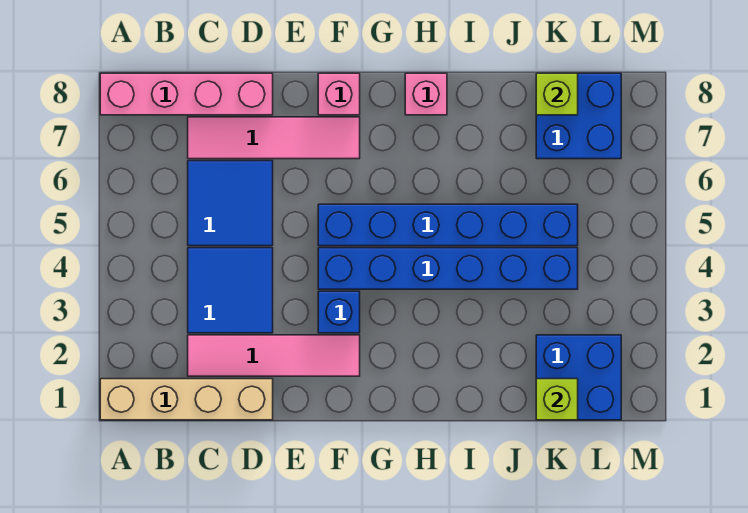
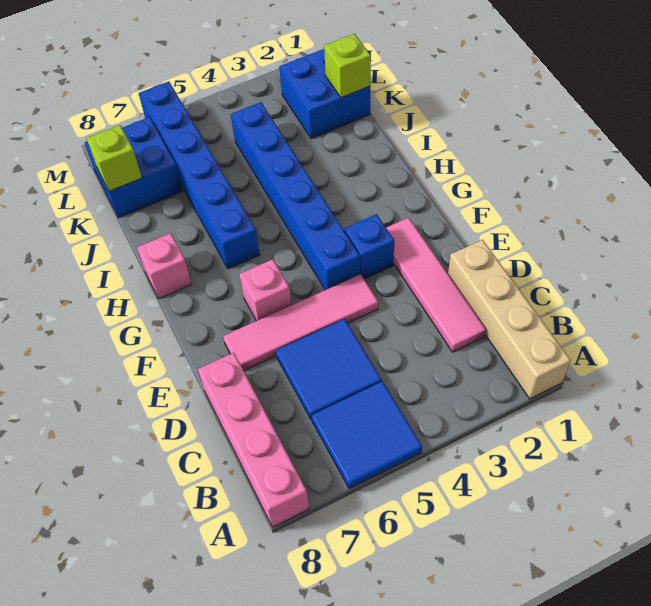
blue tile C3:D4 level 1 -> blue tile A5:B6 level 1
pink tile C7:F7 level 1 -> pink tile E4:E7 level 1
blue brick F5:K5 level 1 -> blue brick H6:M6 level 1
pink brick F8 level 1 -> pink brick F6 level 1

